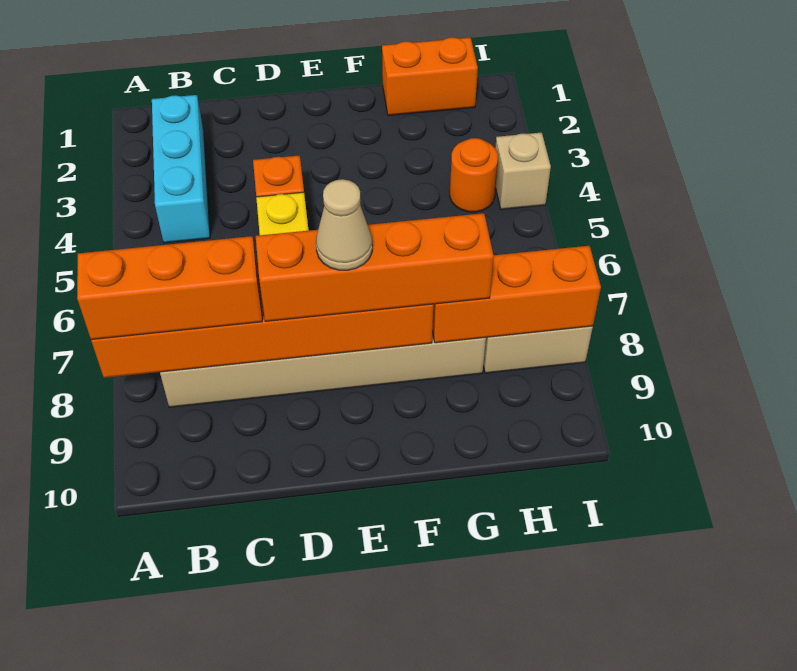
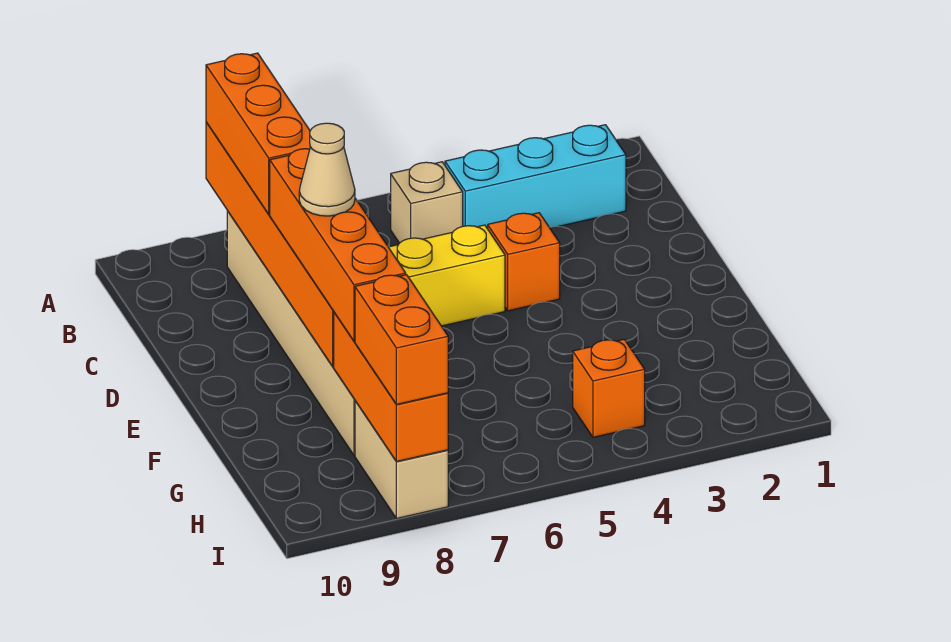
orange brick G1:H1 level 1 -> orange brick H8:I8 level 3
orange round brick H4 level 1 -> orange brick H4 level 1
tan brick I4 level 1 -> tan brick B5 level 1

